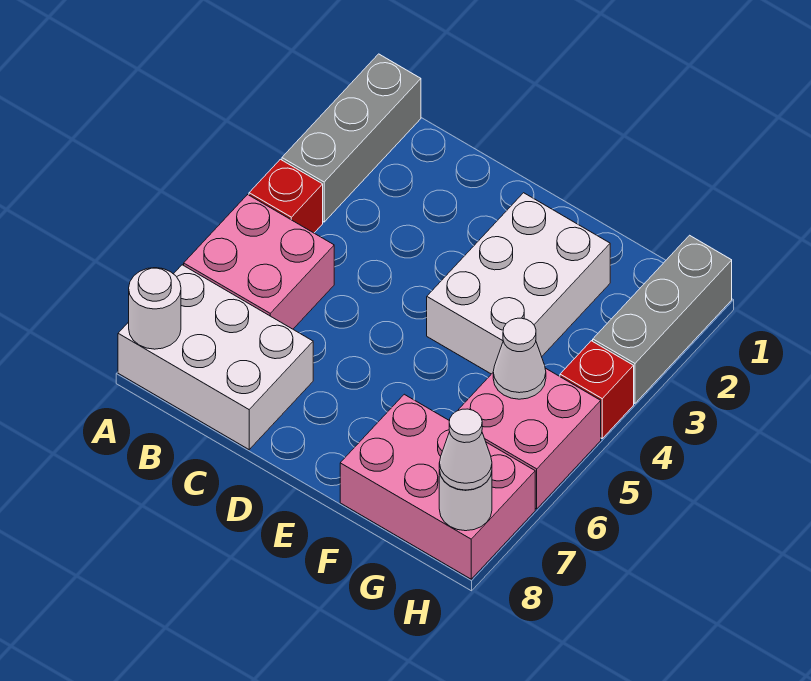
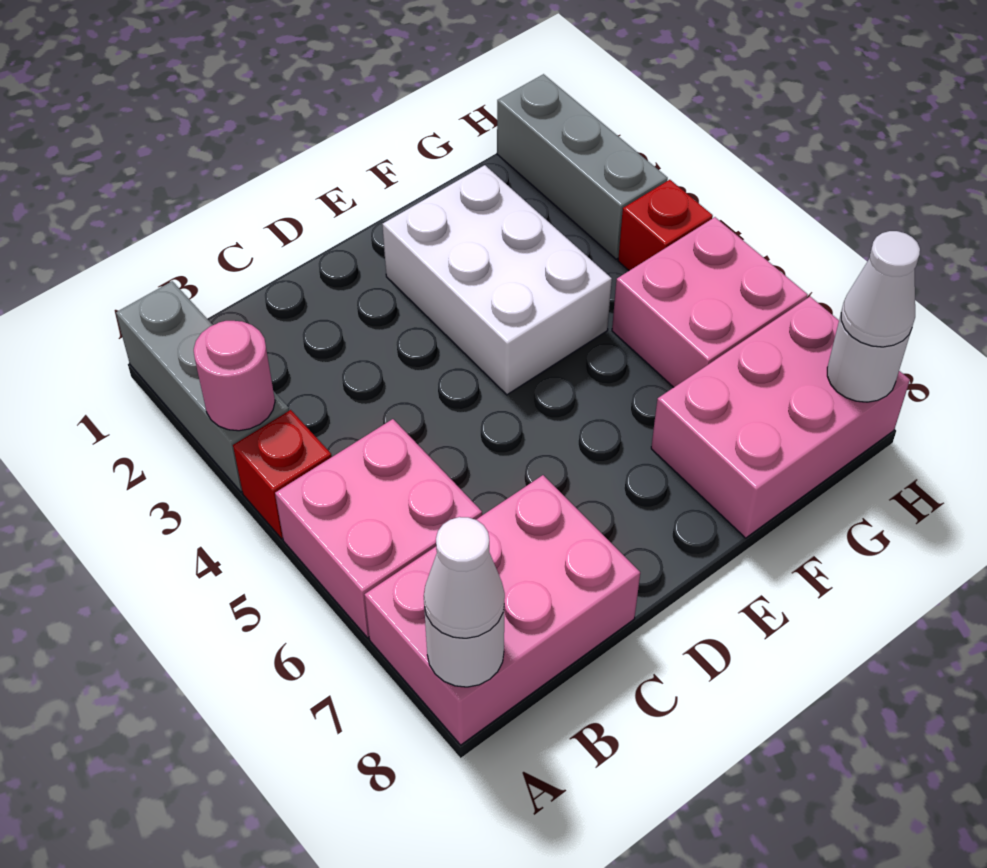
none -> pink round brick A3 level 2
white brick A7:C8 level 1 -> pink brick A7:C8 level 1
white cone G5 level 2 -> white cone A8 level 3

